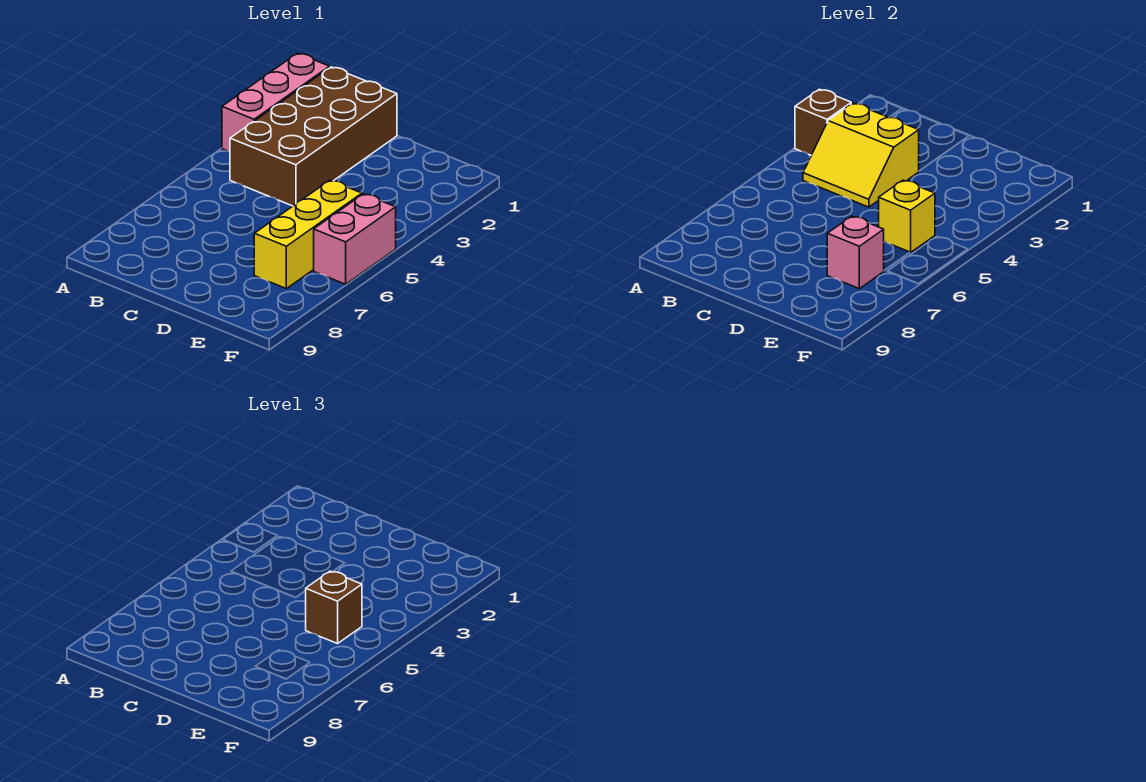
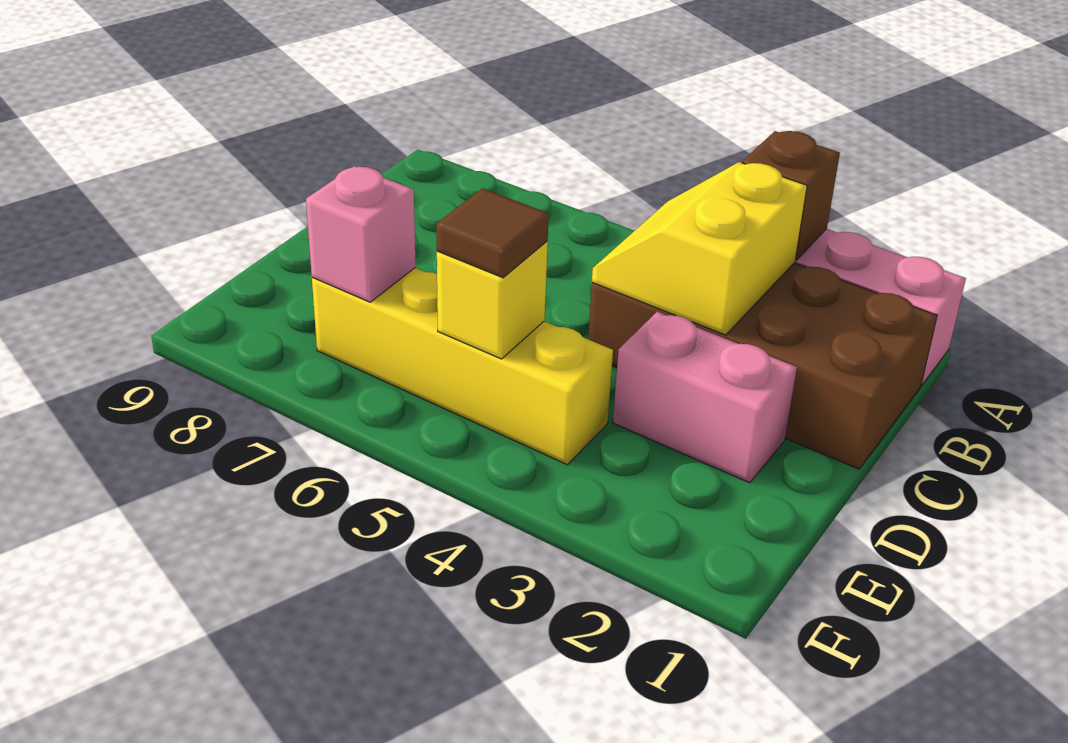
yellow brick E5:E7 level 1 -> yellow brick E4:E7 level 1
brown brick E5 level 3 -> brown tile E5 level 3
pink brick F5:F6 level 1 -> pink brick D2:D3 level 1

